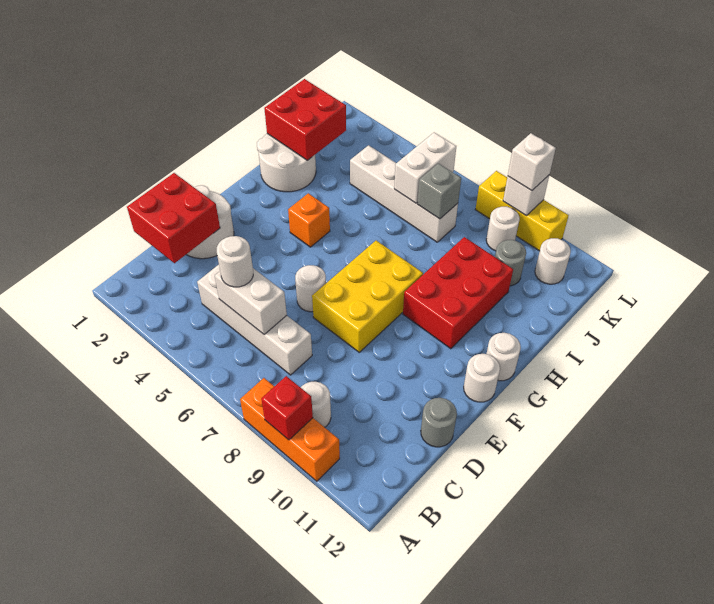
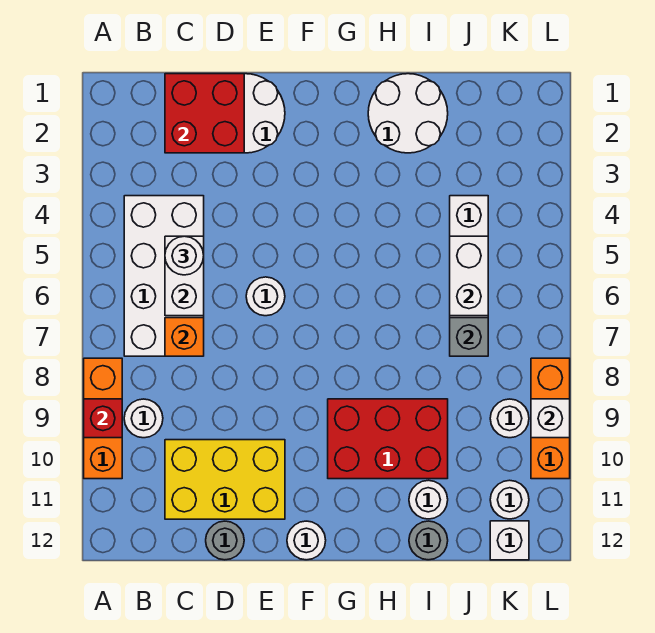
white brick C4:C7 level 1 -> white brick B4:C7 level 1
yellow brick E7:G8 level 1 -> yellow brick C10:E11 level 1
orange brick G4 level 1 -> orange brick C7 level 2
white round brick G12 level 1 -> white round brick I11 level 1
red brick I1:J2 level 2 -> none
white brick J6:K6 level 2 -> white brick J5:J6 level 2
grey round brick J10 level 1 -> grey round brick I12 level 1
yellow brick L8:L10 level 1 -> orange brick L8:L10 level 1
white brick L9 level 3 -> white brick K12 level 1

